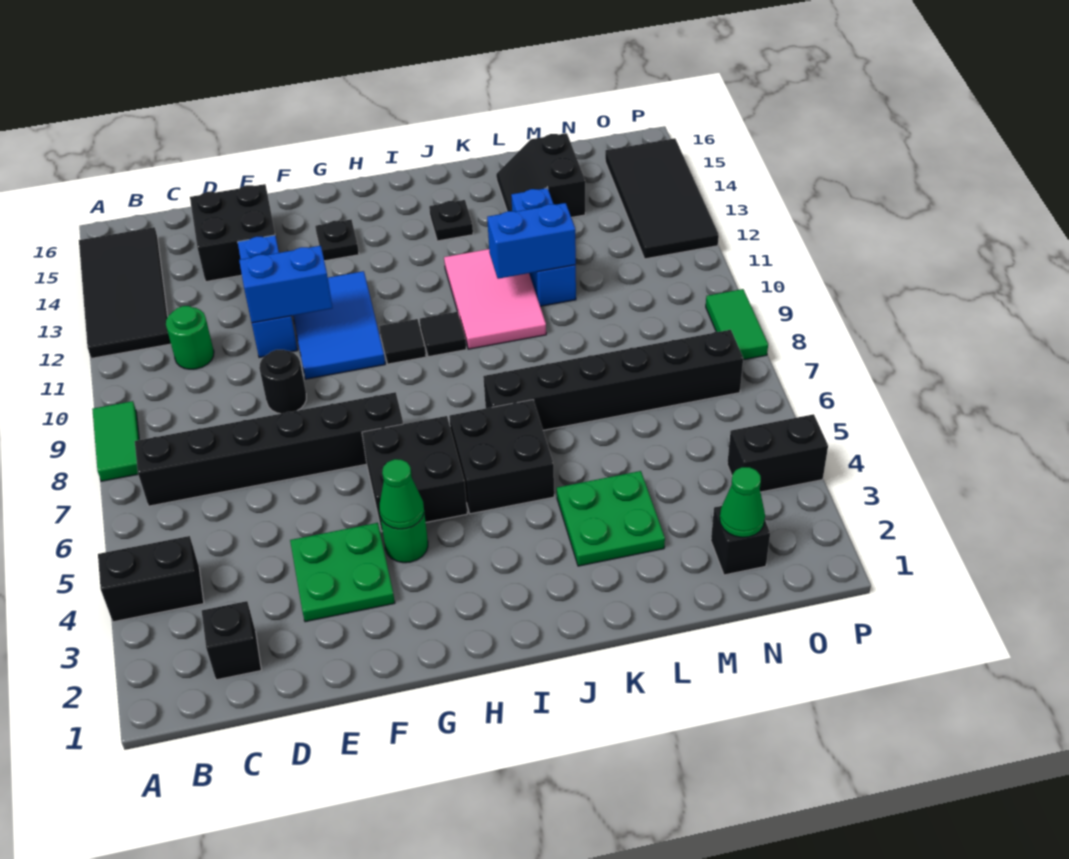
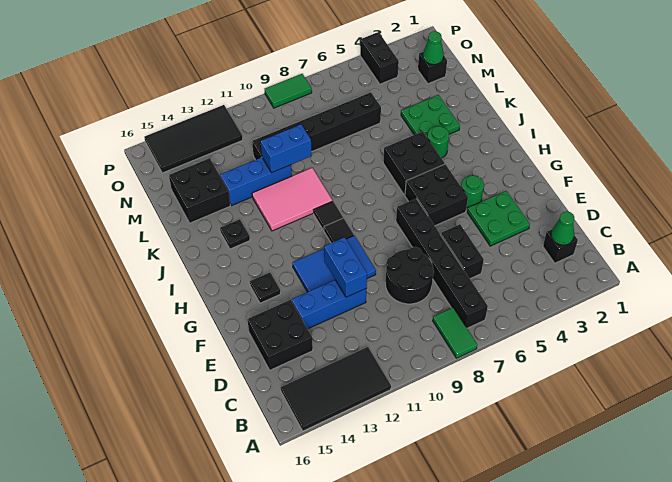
black brick A4:B4 level 1 -> black brick D6:E6 level 1
green tile A8:A9 level 1 -> green tile A8:B8 level 1
green round brick C11 level 1 -> green round brick J4 level 1
black round brick E9 level 1 -> black round brick D8:E9 level 1
green cone G4 level 2 -> green cone C2 level 2
black brick J7:O7 level 1 -> black brick M6:M11 level 1
blue brick K11:L11 level 2 -> blue brick L10:L11 level 2
black slope L14:M15 level 1 top M -> black brick L14:M15 level 1

